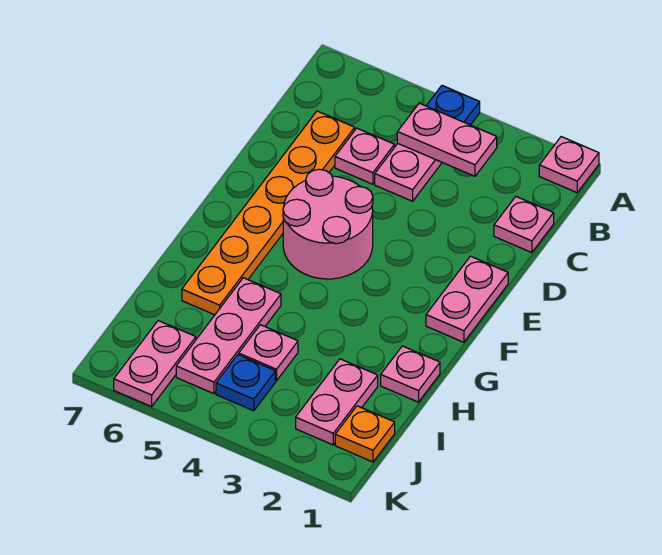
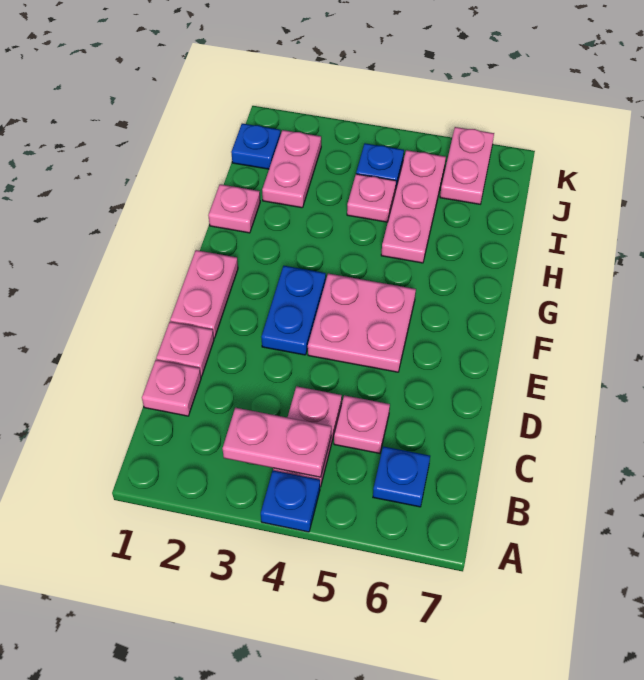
pink plate A1 level 1 -> pink plate D1 level 1
none -> blue plate B6 level 1
orange plate C6:H6 level 1 -> none
none -> blue plate E3:F3 level 1
pink round brick E4:F5 level 1 -> pink plate E4:F5 level 1
orange plate J1 level 1 -> blue plate J1 level 1

